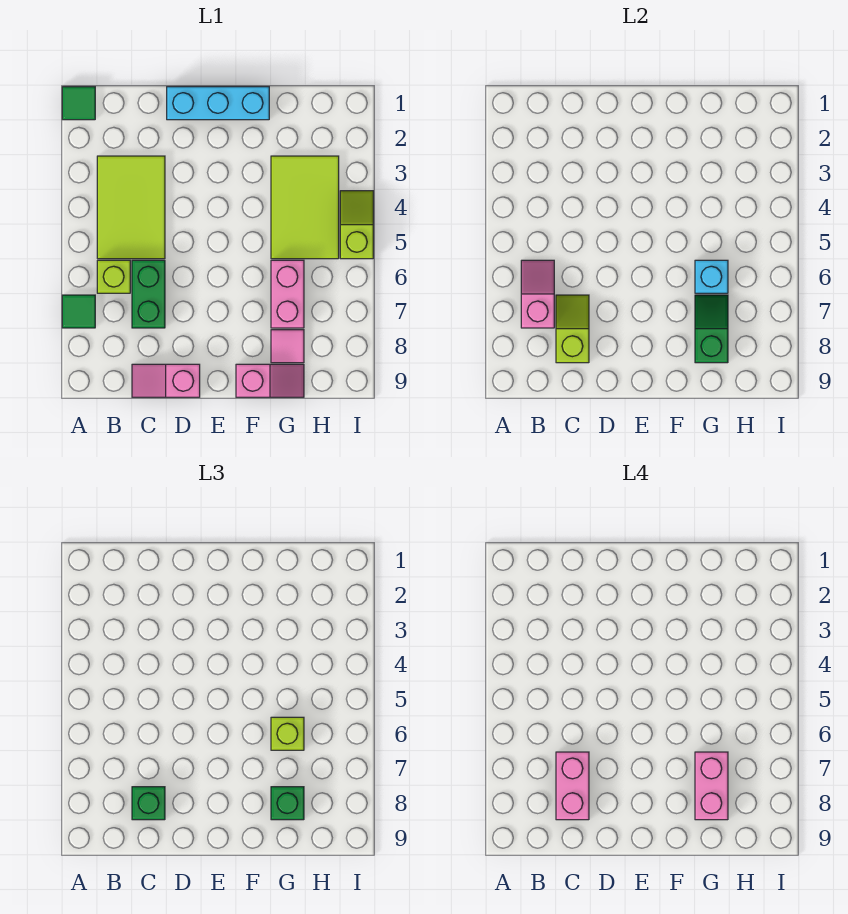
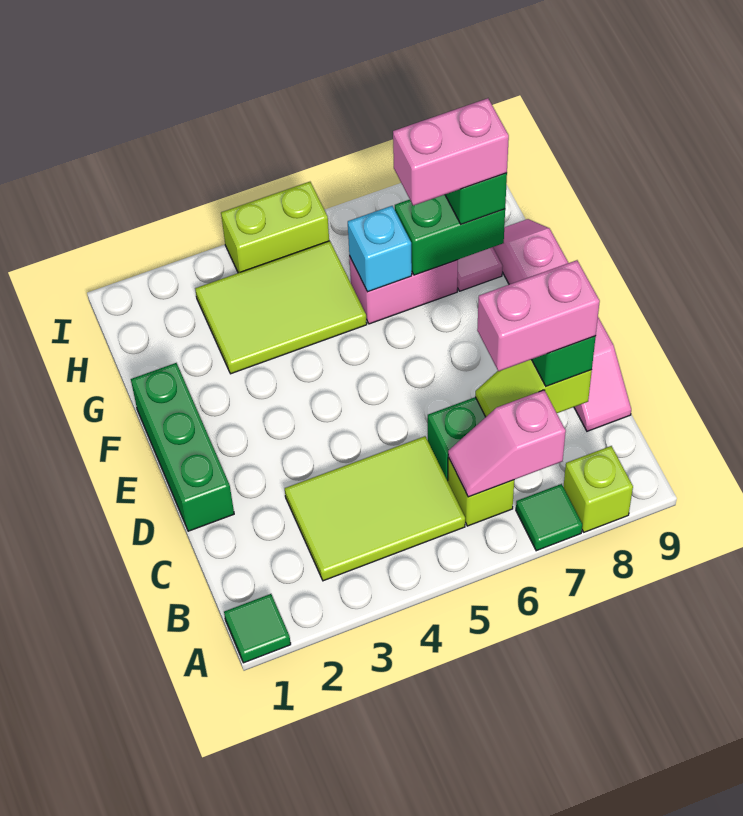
cyan brick D1:F1 level 1 -> green brick D1:F1 level 1
lime brick G6 level 3 -> lime brick A8 level 1
green slope G7:G8 level 2 top 8 -> green brick G7:G8 level 2
lime slope I4:I5 level 1 top 5 -> lime brick I4:I5 level 1

